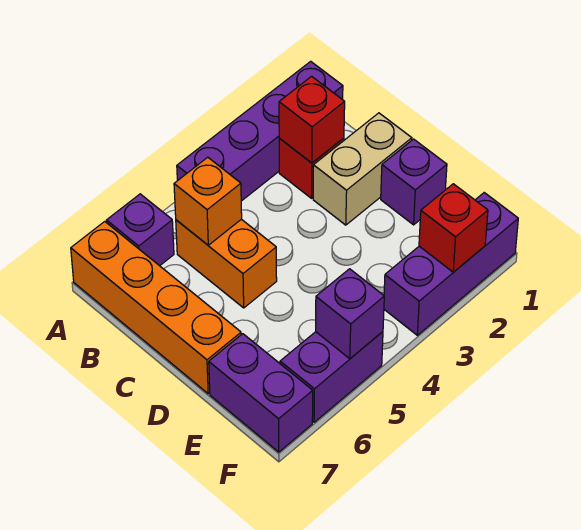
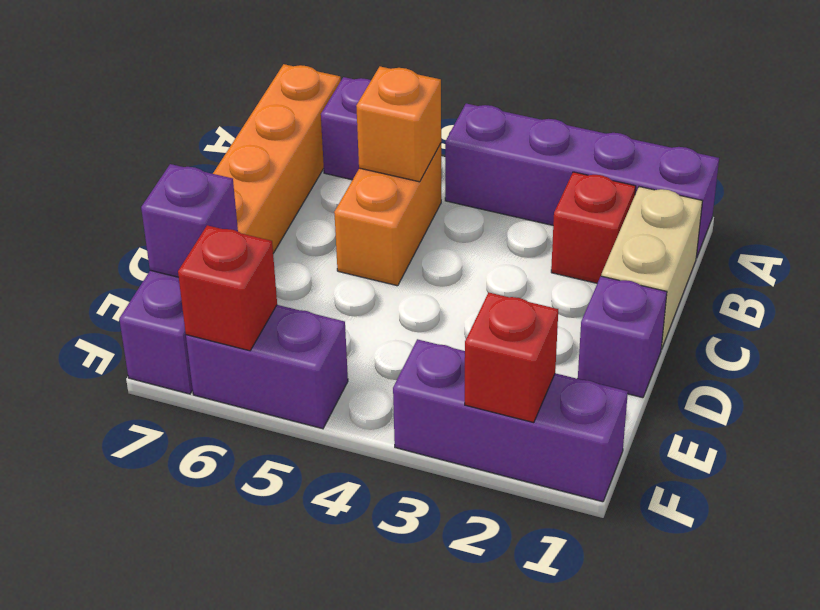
red brick B2 level 2 -> red brick F6 level 2
tan brick C1:C2 level 1 -> tan brick B1:C1 level 1
purple brick F5 level 2 -> purple brick E7 level 2

